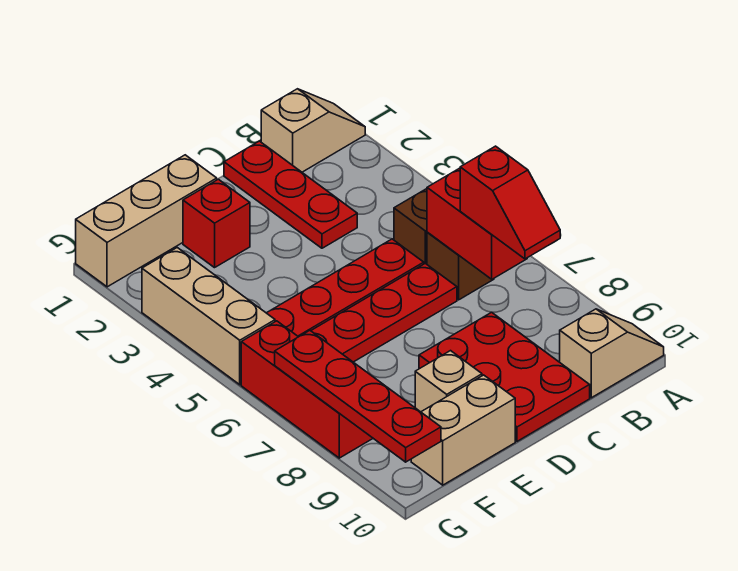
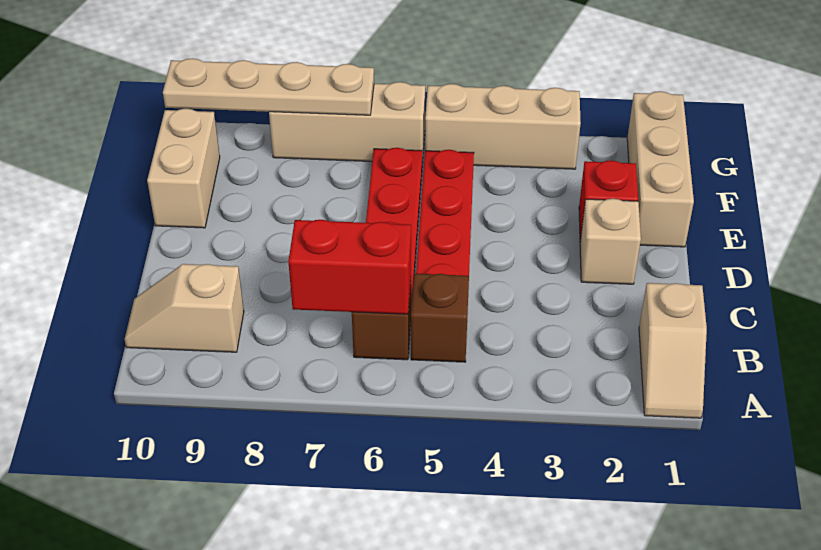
tan slope A10:B10 level 1 top B -> tan slope B9:B10 level 1 top 9
red slope B7:B8 level 3 top 7 -> none
red plate C1:C3 level 1 -> none
red plate C8:D10 level 1 -> none
tan brick E9 level 1 -> tan brick D2 level 1
red brick G6:G8 level 1 -> tan brick G6:G8 level 1
red plate G7:G10 level 2 -> tan plate G7:G10 level 2

